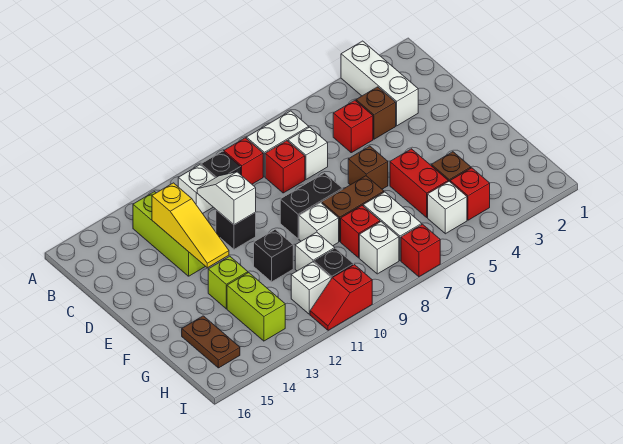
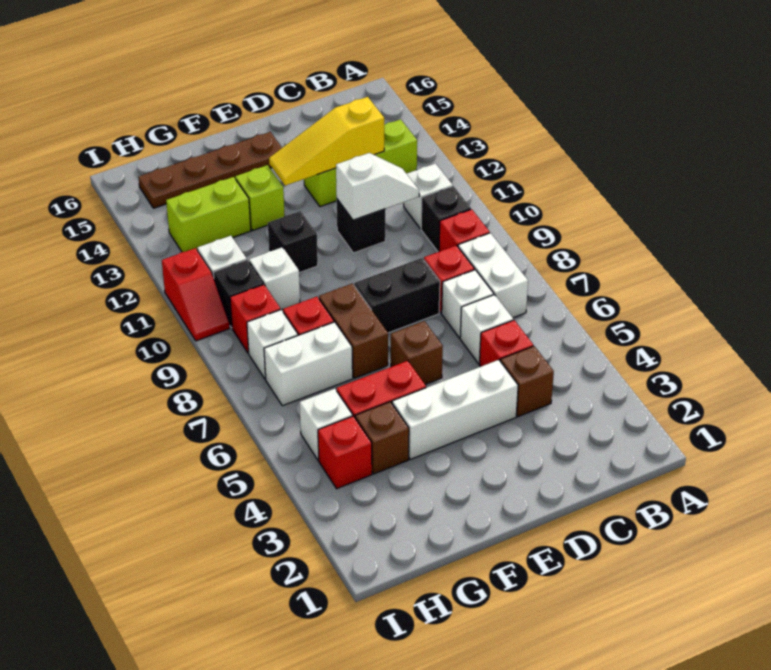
white brick A3:C3 level 1 -> white brick D4:F4 level 1
black brick E8:E9 level 1 -> black brick D8:E8 level 1
white brick F9 level 1 -> white brick C6 level 1
brown plate G15:H15 level 1 -> brown plate E15:H15 level 1
red brick I7 level 1 -> red brick H9 level 1
red slope I10:I11 level 1 top 10 -> red slope I10:I11 level 1 top 11

